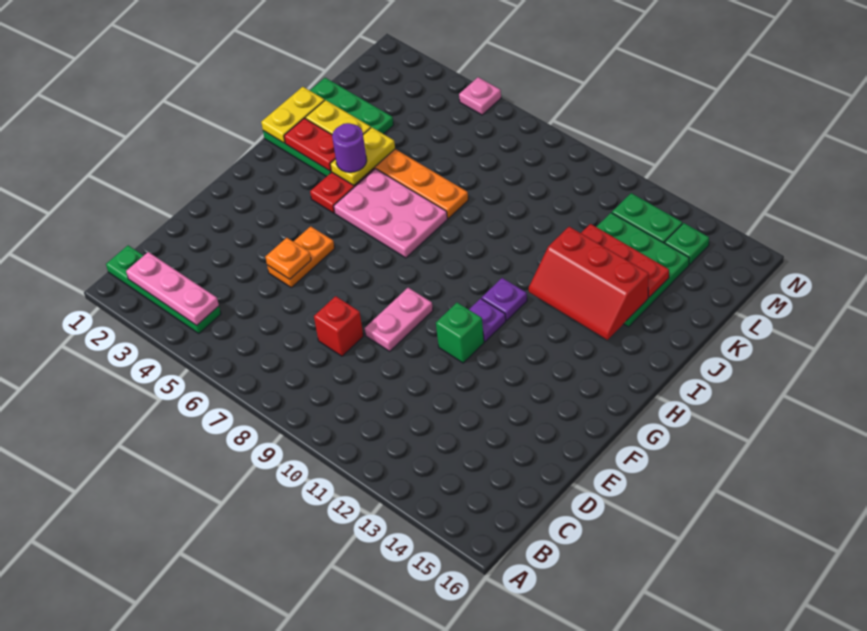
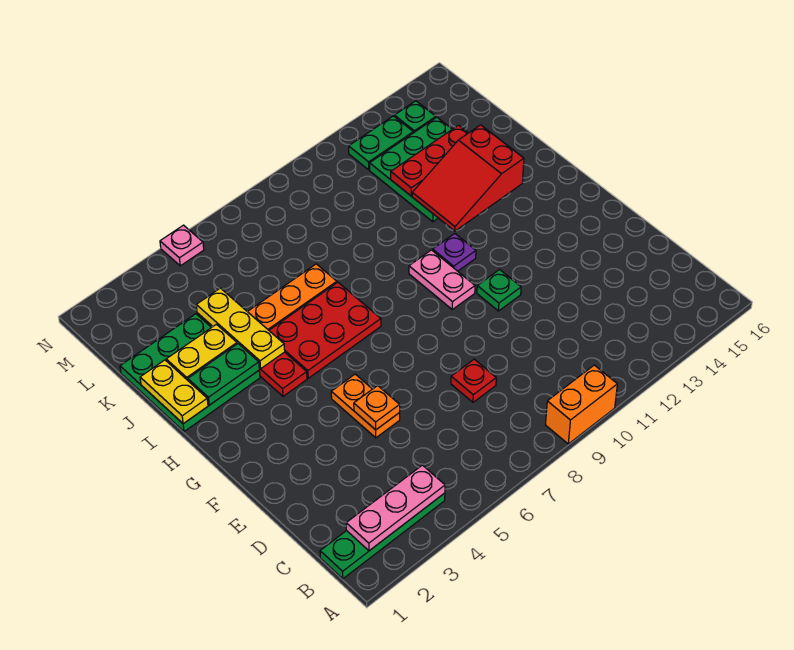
none -> orange brick A9:A10 level 1
red brick D8 level 1 -> red plate D8 level 1
pink plate E9:F9 level 1 -> pink plate G10:H10 level 1
green brick F11 level 1 -> green plate F11 level 1
purple plate G11 level 1 -> none
pink plate H5:I7 level 1 -> red plate H5:I7 level 1
red plate I2:I3 level 2 -> green plate I2:I3 level 2
yellow plate I4:J4 level 2 -> yellow plate I4:K4 level 2
purple round brick I4 level 3 -> none
red slope I12:J14 level 2 top J -> red slope I12:J14 level 2 top 14

